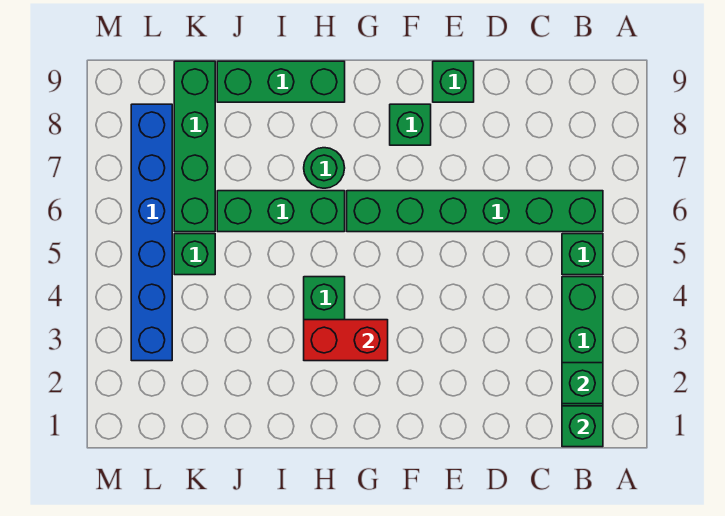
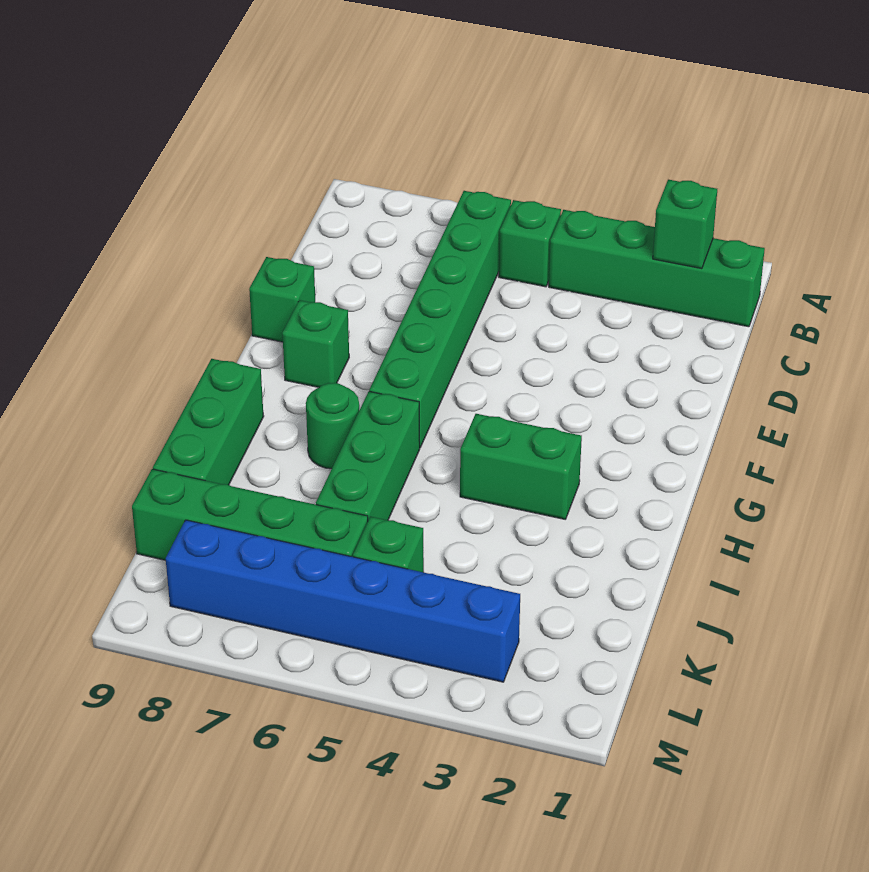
green brick B1 level 2 -> none
red brick G3:H3 level 2 -> none

